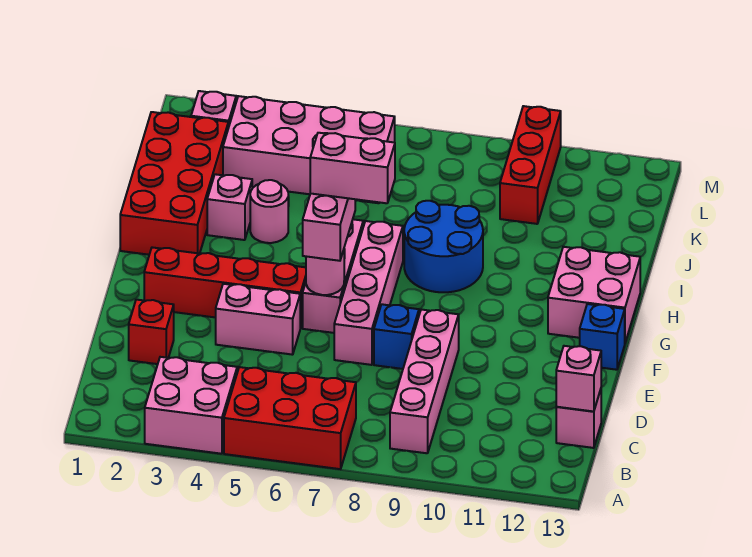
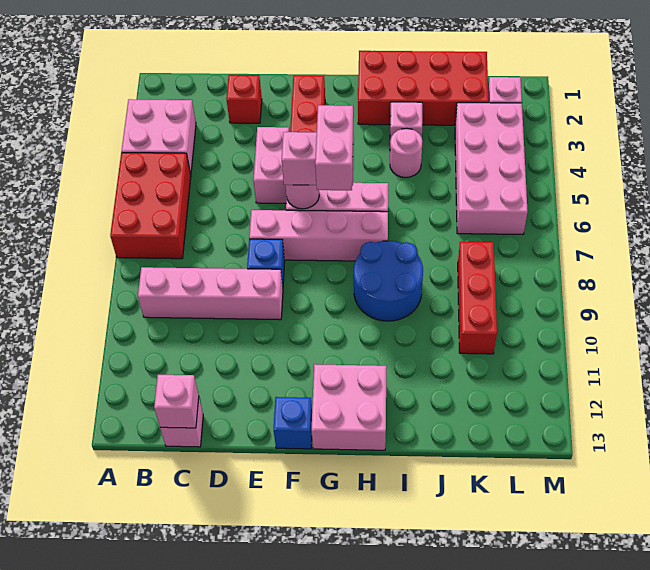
red brick K10:M10 level 1 -> red brick K8:K10 level 1

